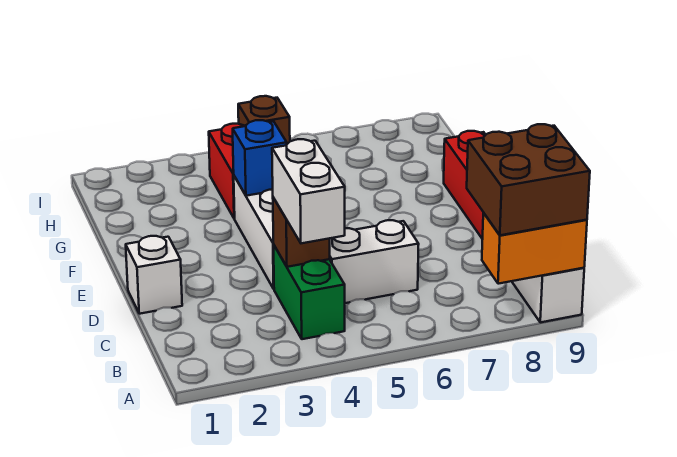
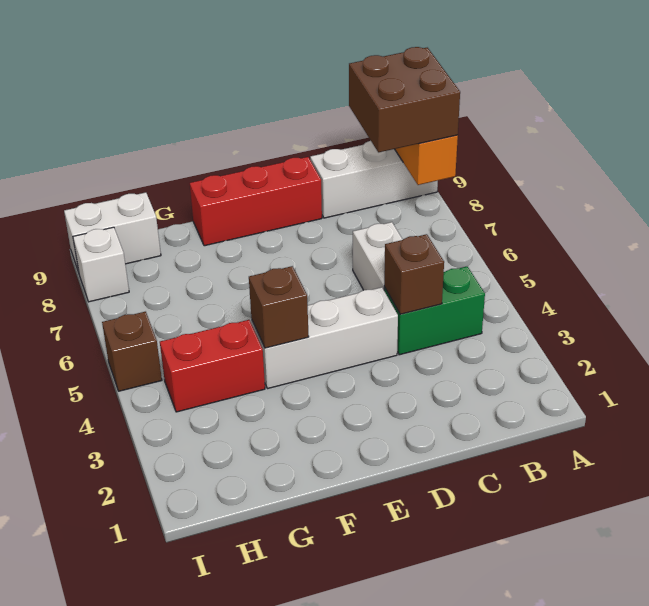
white brick B4:C4 level 3 -> white brick H9:I9 level 1
white brick D1 level 1 -> white brick I8 level 1
blue brick F4 level 2 -> brown brick F4 level 2

